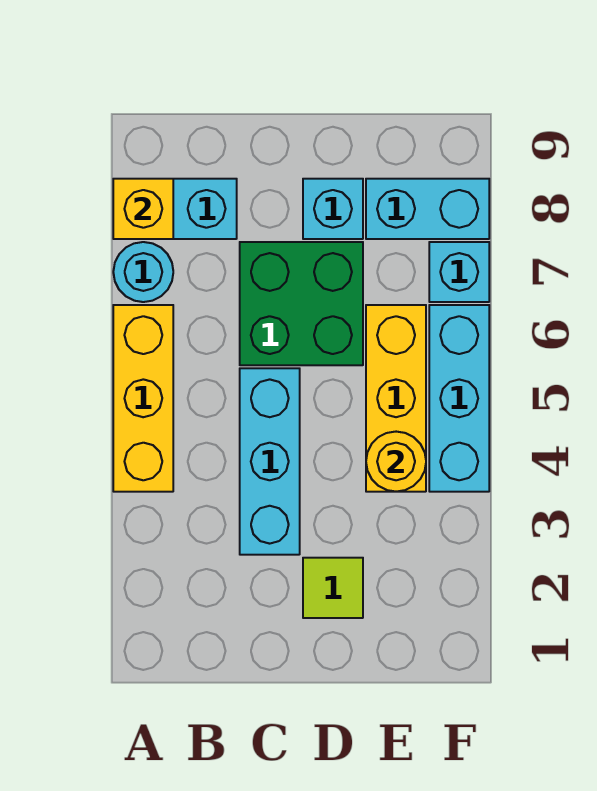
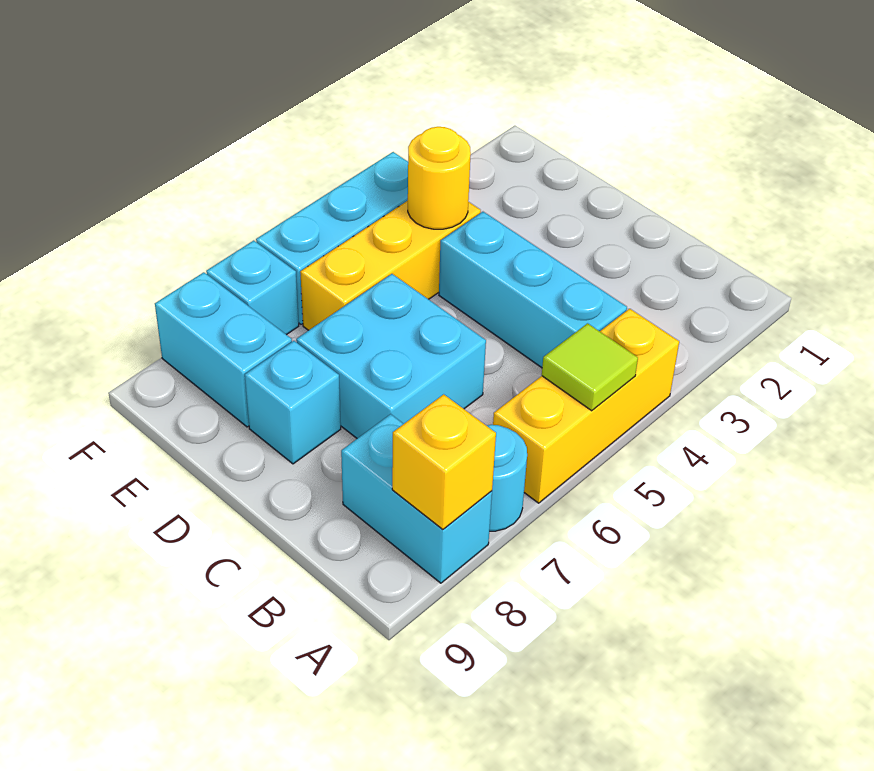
cyan brick C3:C5 level 1 -> cyan brick B4:D4 level 1
green brick C6:D7 level 1 -> cyan brick C6:D7 level 1
lime tile D2 level 1 -> lime tile A5 level 2

